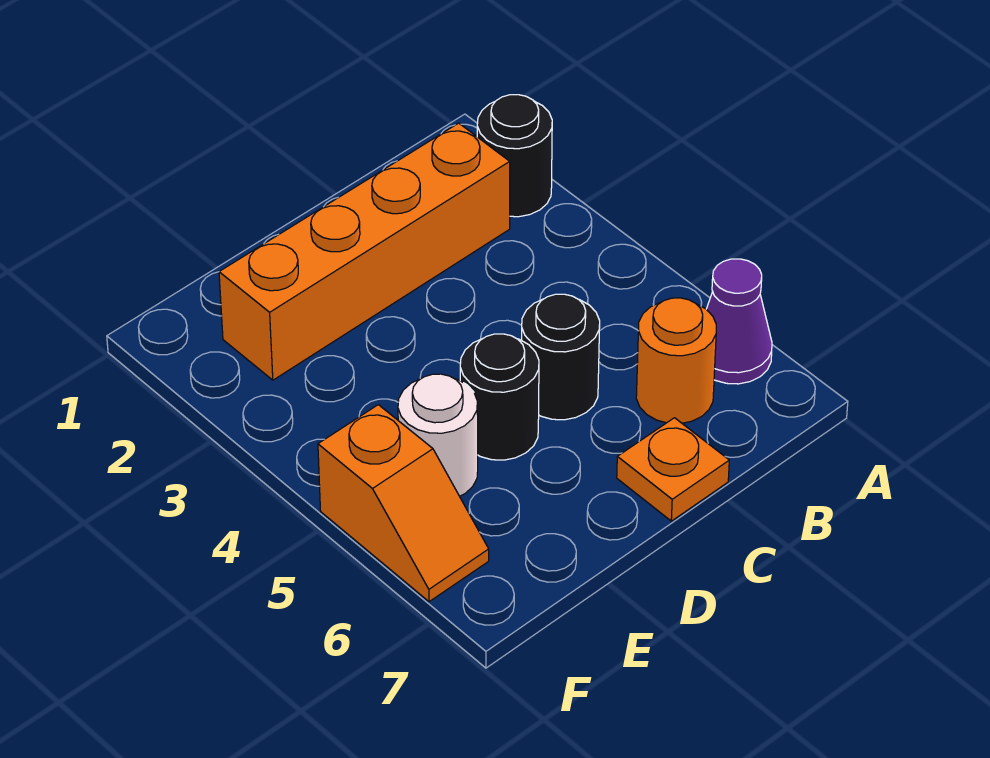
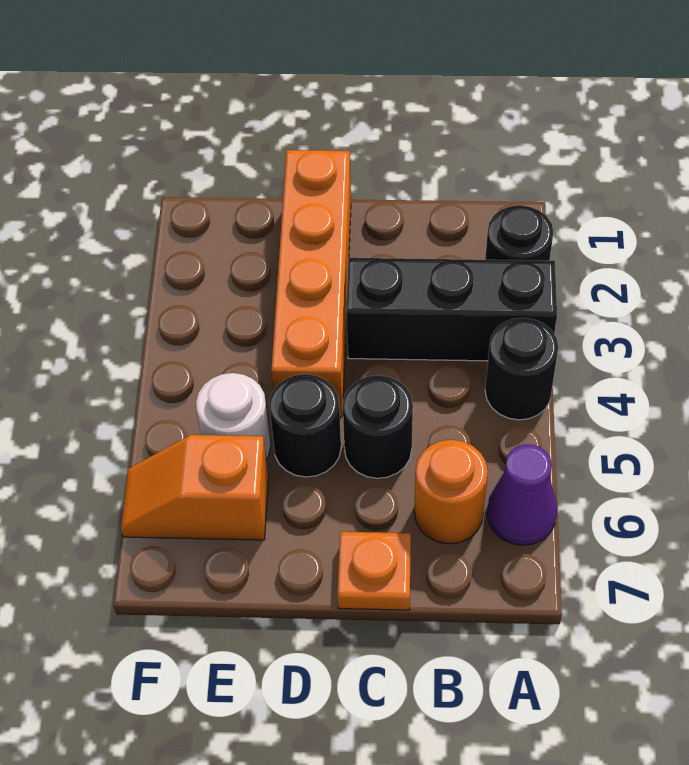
none -> black brick A3:C3 level 1
none -> black round brick A4 level 1
orange brick B2:E2 level 1 -> orange brick D1:D4 level 1
orange slope F5:F6 level 1 top 5 -> orange slope E6:F6 level 1 top E

